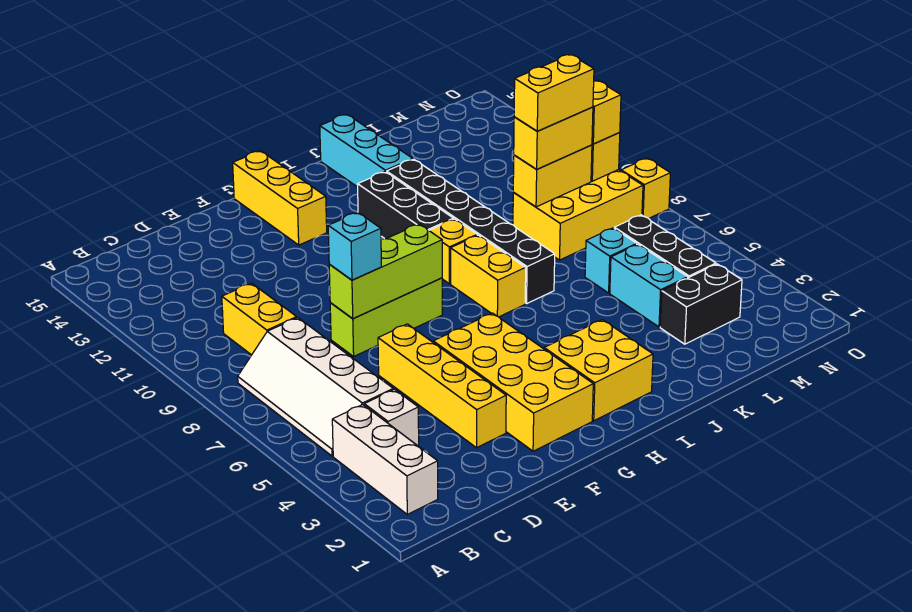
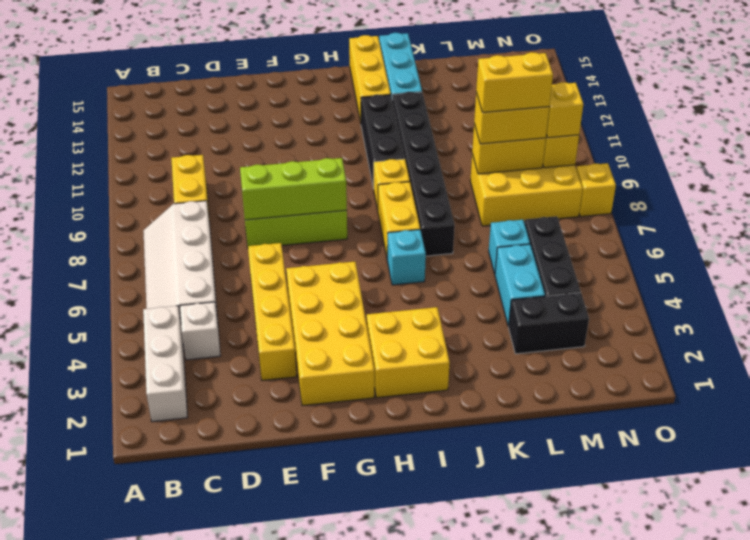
cyan brick E8 level 3 -> cyan brick I6 level 1
yellow brick G13:G15 level 1 -> yellow brick I13:I15 level 1

